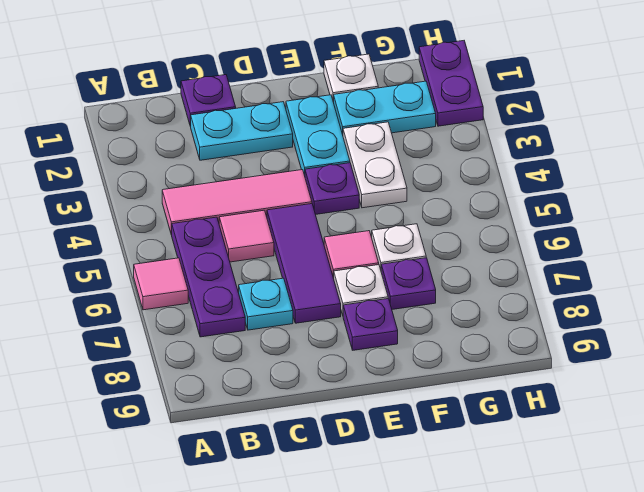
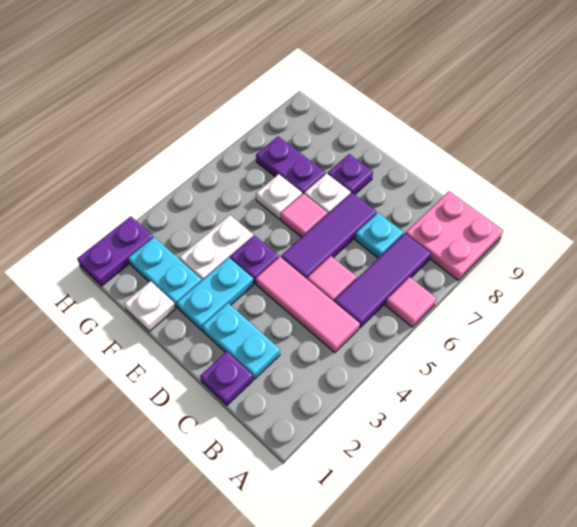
none -> pink plate A8:B9 level 1
purple plate B5:B7 level 1 -> purple tile B5:B7 level 1
purple plate F7 level 1 -> purple plate F7:G7 level 1

